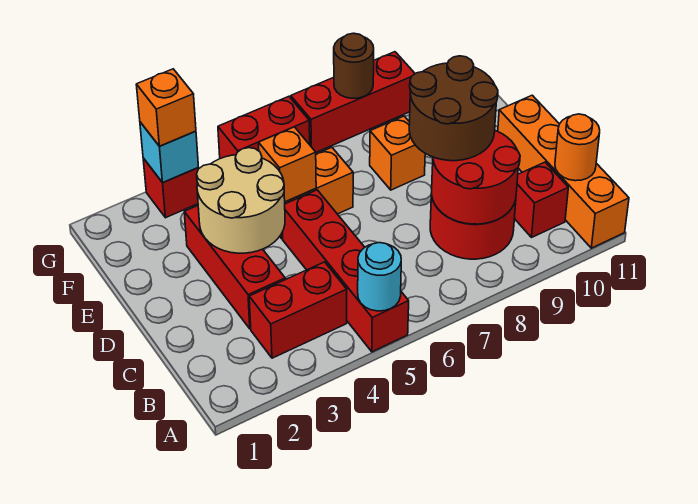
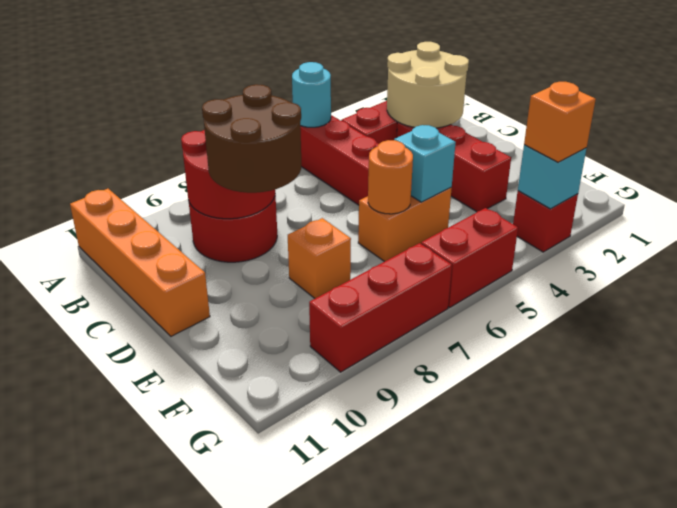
red brick B10 level 1 -> none
orange round brick B11 level 2 -> orange round brick E6 level 2
tan round brick D3:E4 level 2 -> tan round brick B2:C3 level 2
orange brick E5 level 2 -> cyan brick E5 level 2
brown round brick G8 level 2 -> none

